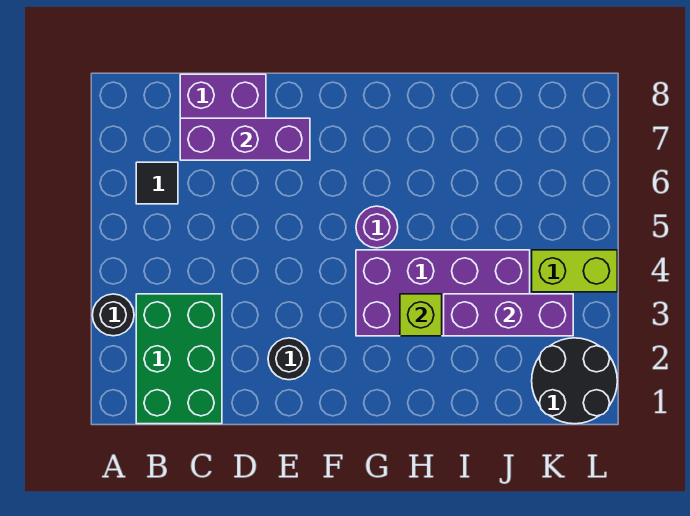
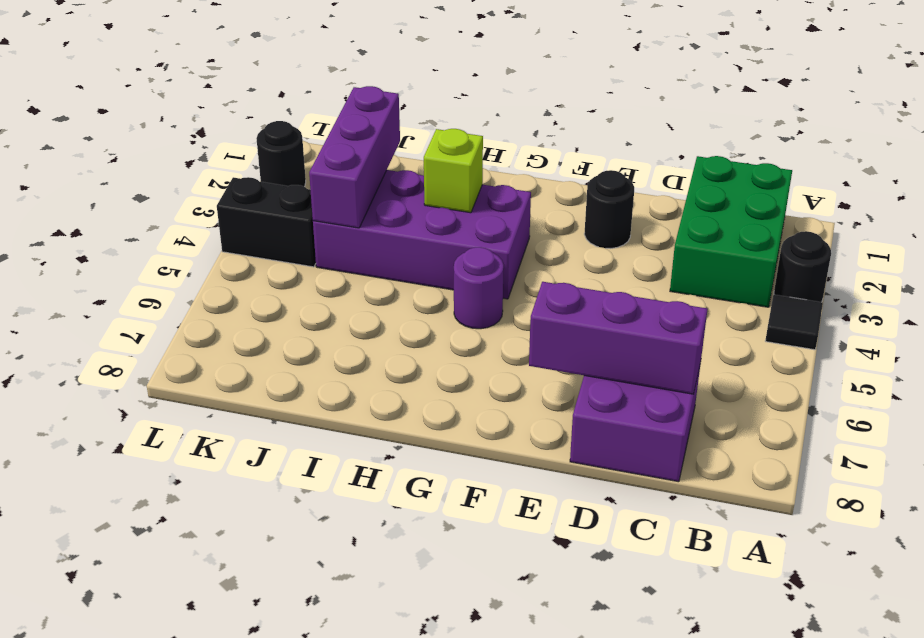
black tile B6 level 1 -> black tile A4 level 1
purple brick I3:K3 level 2 -> purple brick J2:J4 level 2
black round brick K1:L2 level 1 -> black round brick L2 level 1
lime brick K4:L4 level 1 -> black brick K4:L4 level 1

